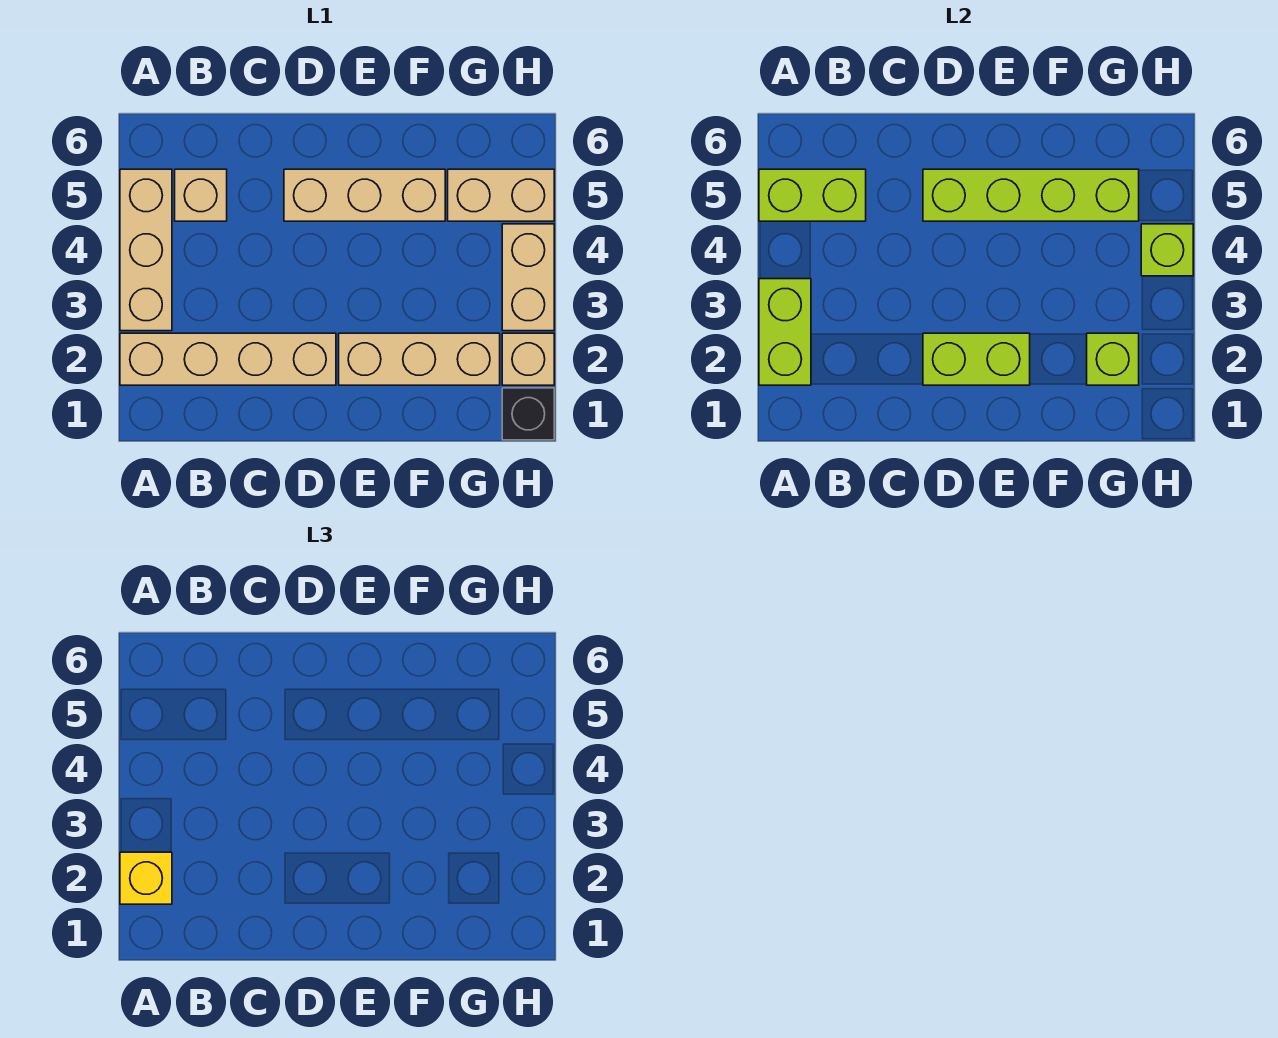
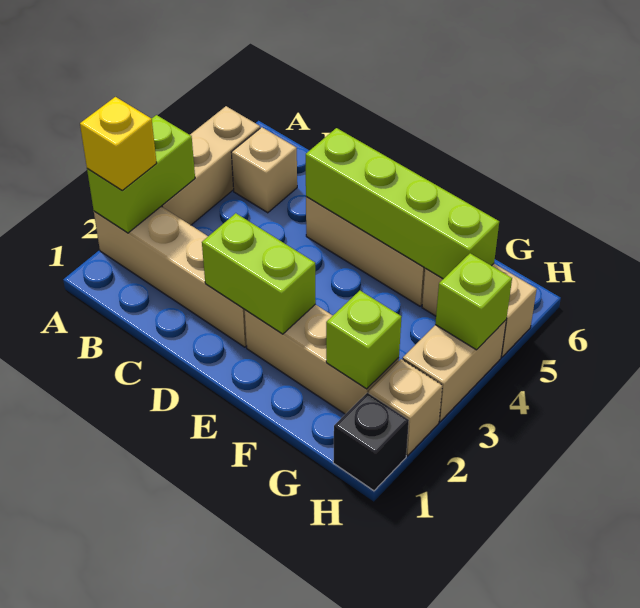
lime brick A5:B5 level 2 -> none

